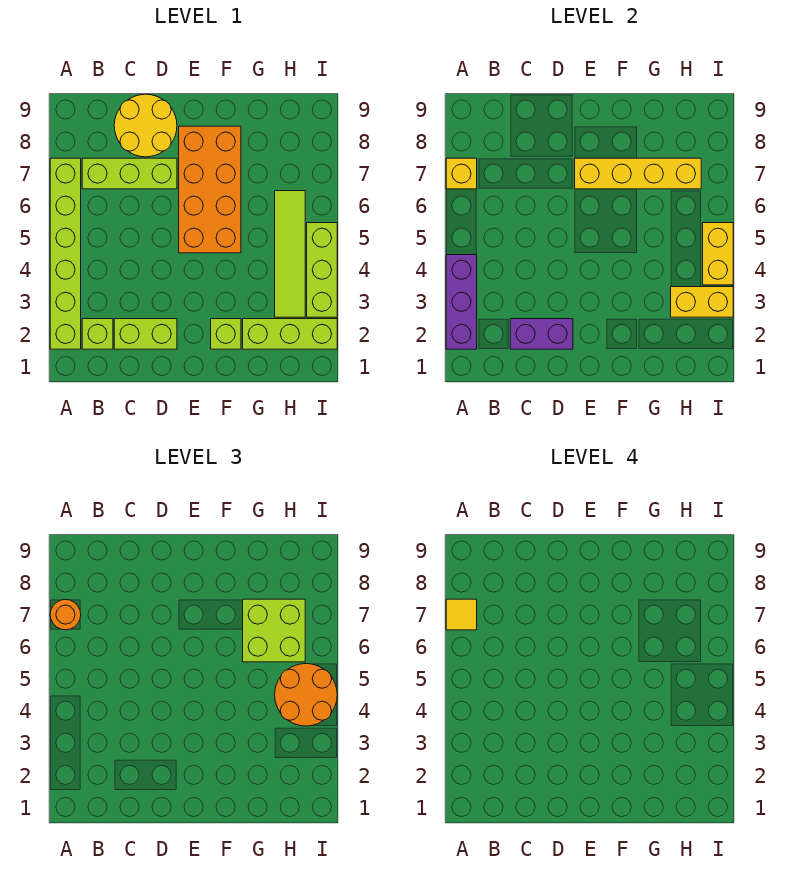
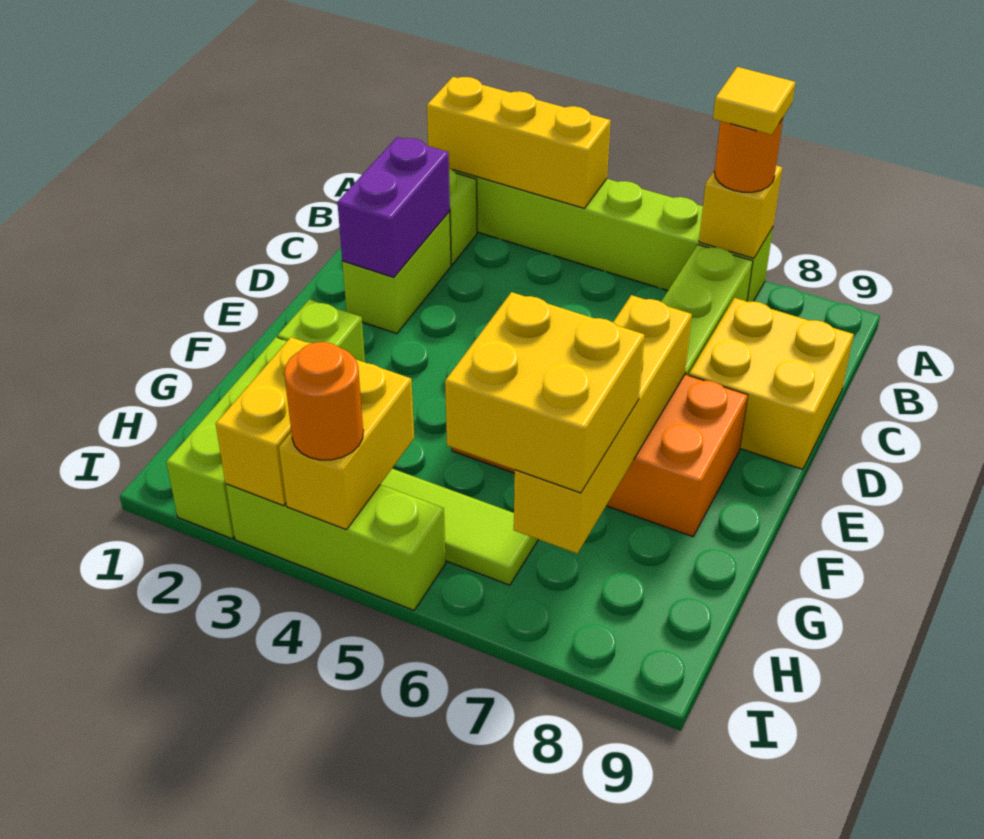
purple brick A2:A4 level 2 -> yellow brick A2:A4 level 2
yellow round brick C8:D9 level 1 -> yellow brick C8:D9 level 1
lime brick G6:H7 level 3 -> yellow brick G6:H7 level 3
orange round brick H4:I5 level 3 -> orange round brick I4 level 3
yellow brick I4:I5 level 2 -> yellow brick H4:I4 level 2

